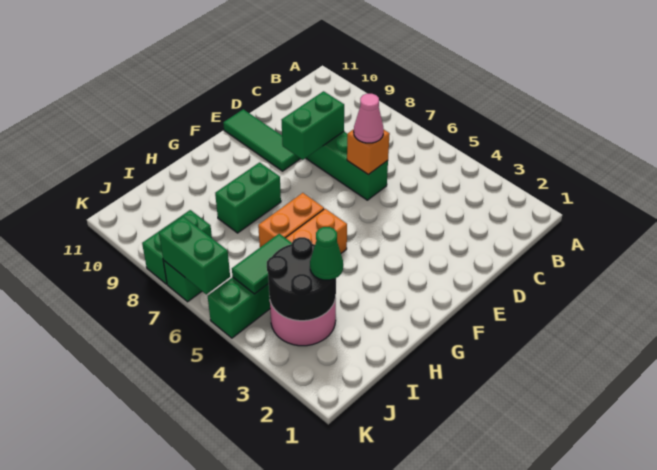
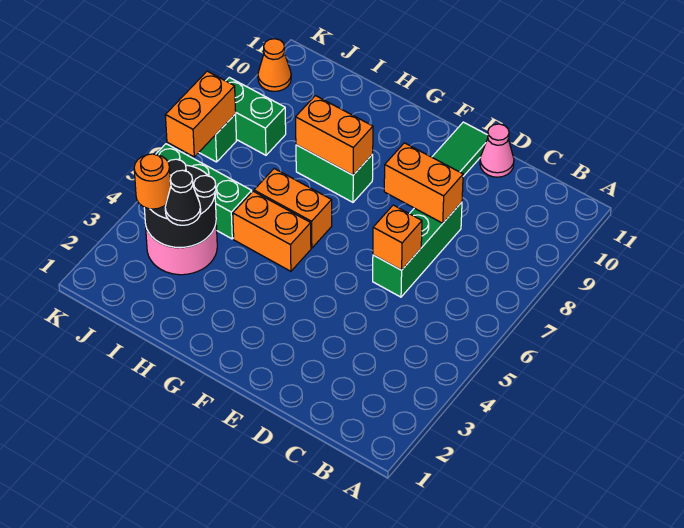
pink cone D6 level 3 -> pink cone D11 level 1
green brick D8:E8 level 2 -> orange brick D8:E8 level 2
none -> orange brick G8:H8 level 2
green cone I3 level 3 -> black cone I3 level 3
green tile I5:J5 level 2 -> none
none -> orange round brick J3 level 3
green brick K6:K7 level 2 -> orange brick K6:K7 level 2
none -> orange cone K10 level 1

